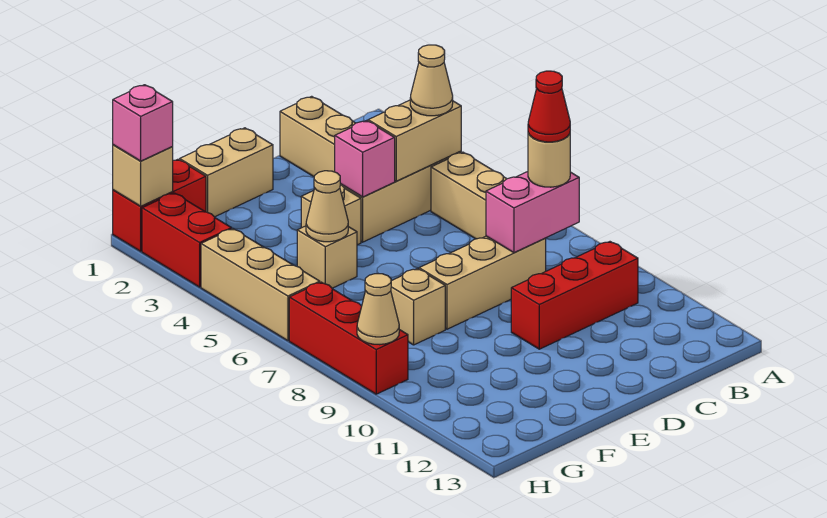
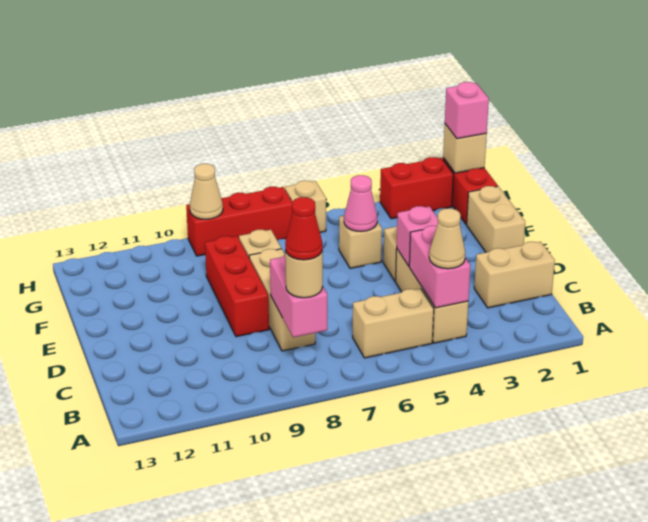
tan brick B4:C4 level 2 -> pink brick B4:C4 level 2
red brick B10:D10 level 1 -> red brick D9:F9 level 1
tan cone F5 level 2 -> pink cone F5 level 2
tan brick H4:H6 level 1 -> tan brick H6 level 1

